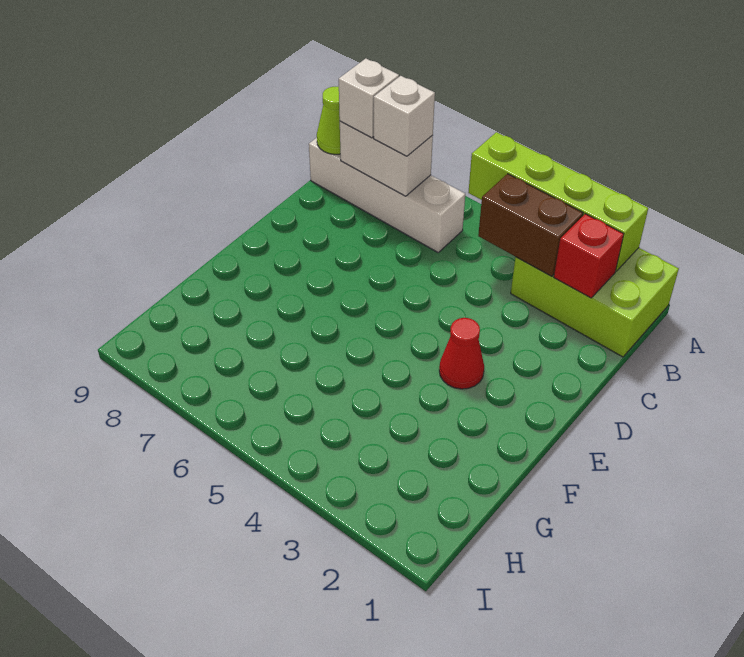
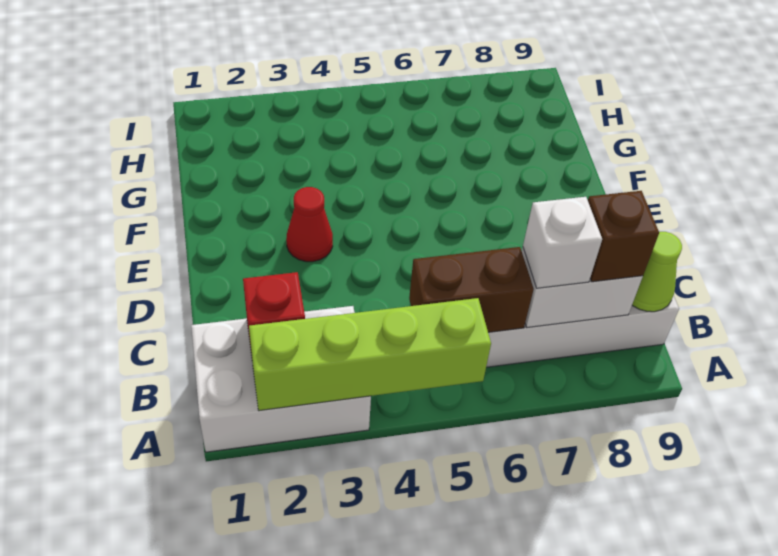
lime brick A1:B3 level 1 -> white brick A1:B3 level 1
brown brick B3:B4 level 2 -> brown brick B5:B6 level 2
white brick B8 level 3 -> brown brick B8 level 3

